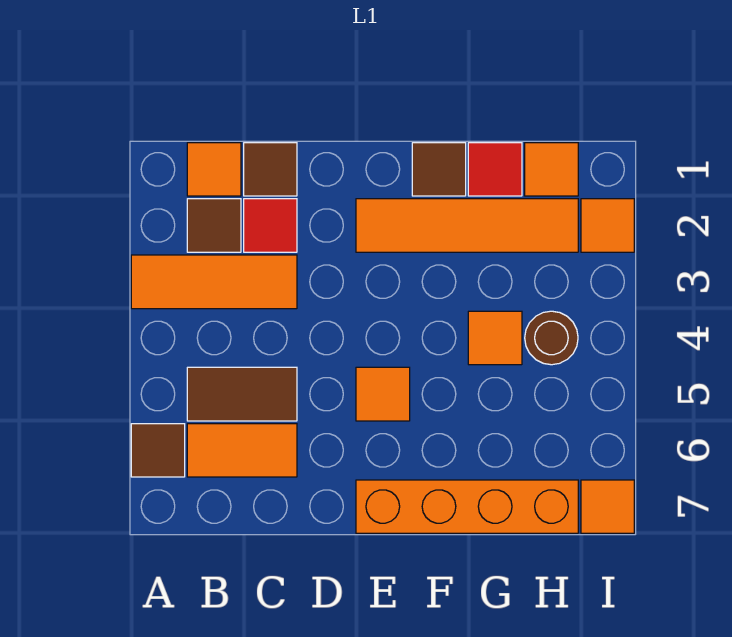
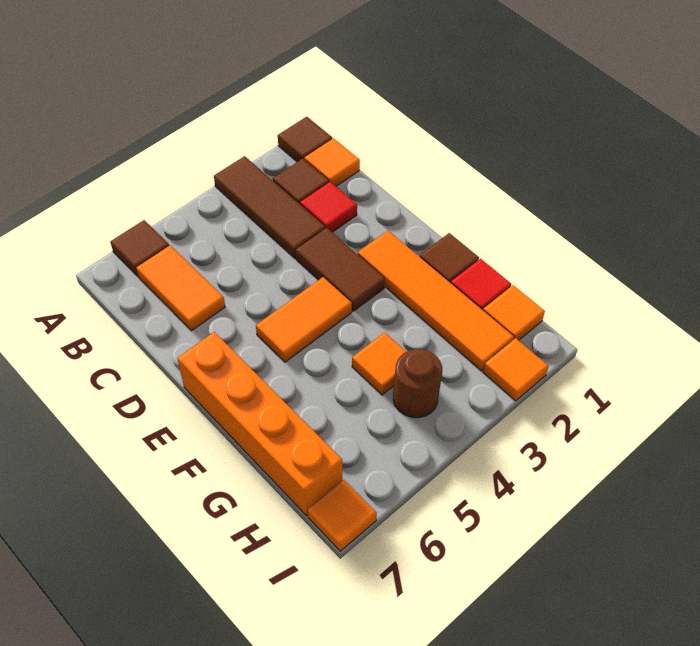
orange tile A3:C3 level 1 -> brown tile A3:C3 level 1
brown tile B5:C5 level 1 -> brown tile D3:E3 level 1
brown tile C1 level 1 -> brown tile A1 level 1
orange tile E5 level 1 -> orange tile E4:E5 level 1

